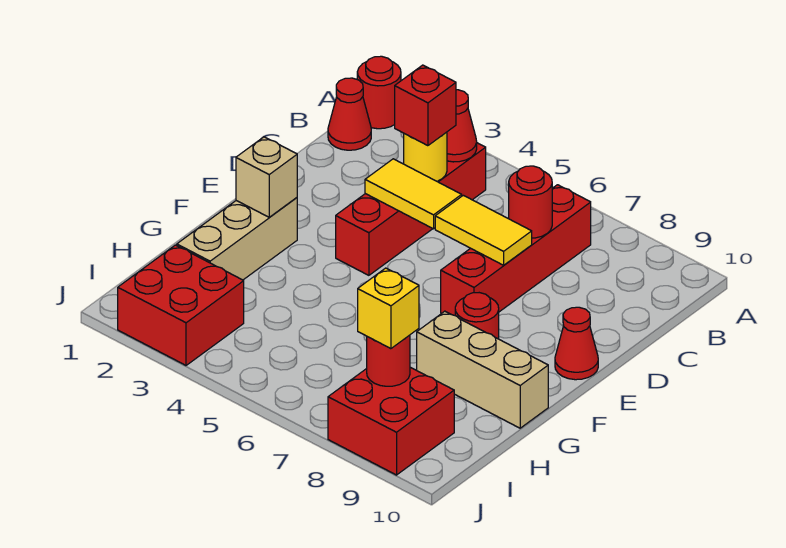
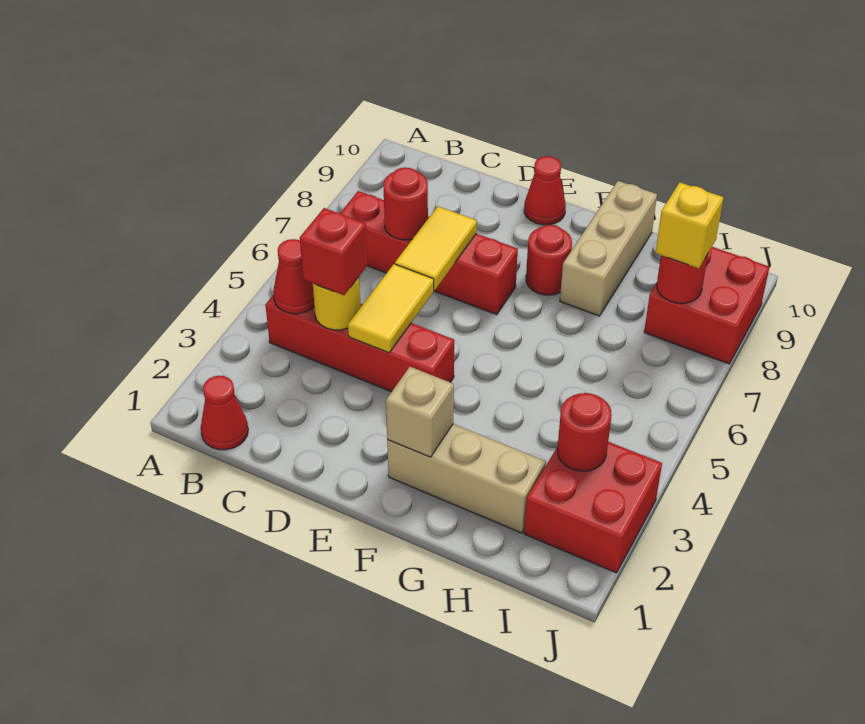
red round brick A1 level 1 -> red round brick I3 level 2

